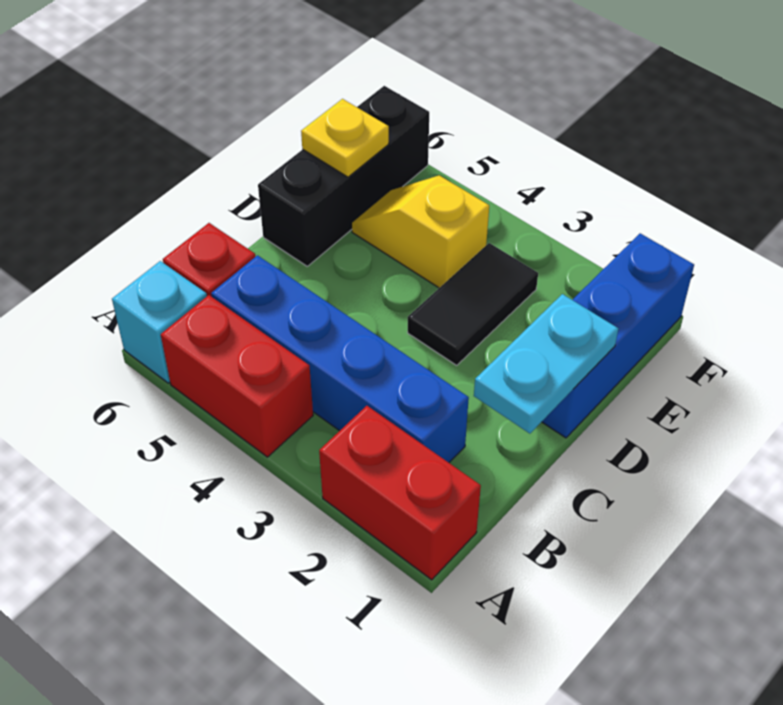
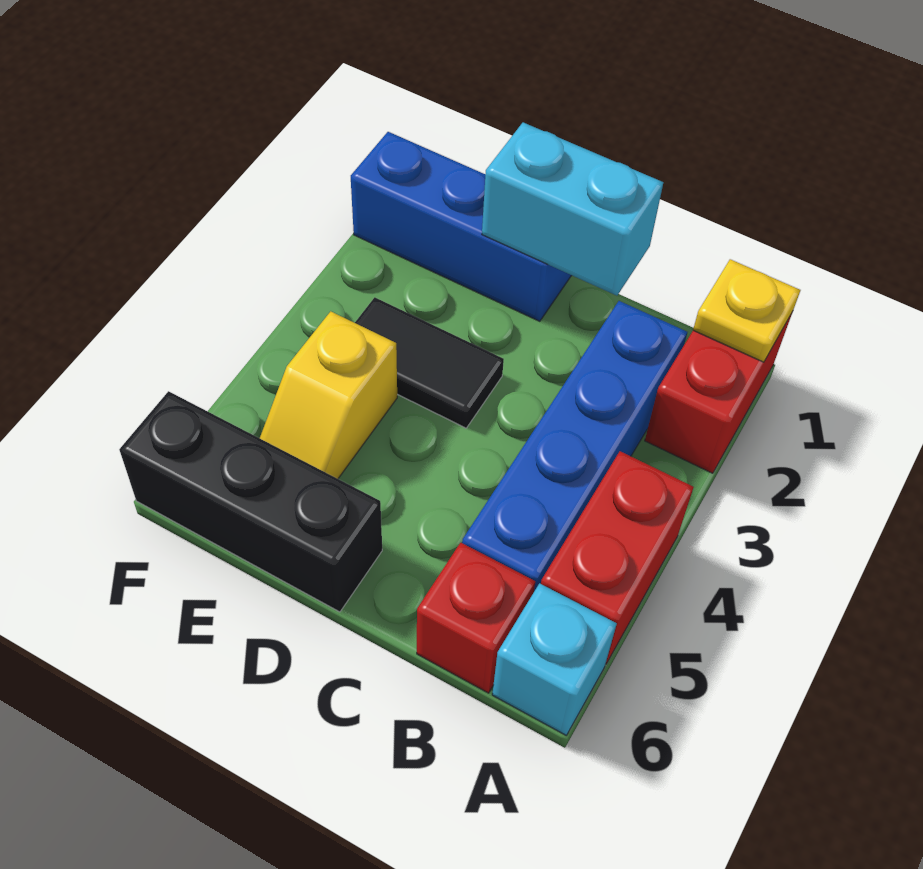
cyan plate C1:D1 level 2 -> cyan brick C1:D1 level 2
yellow plate E6 level 2 -> yellow plate A1 level 2

